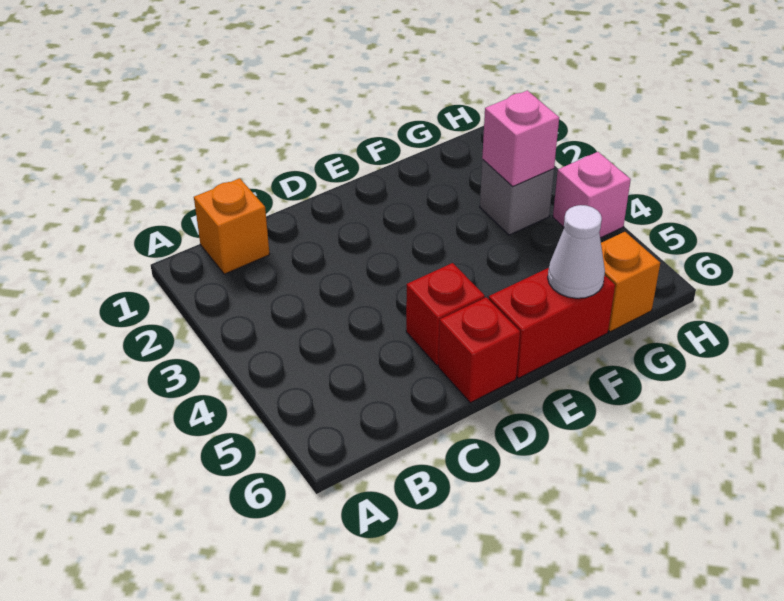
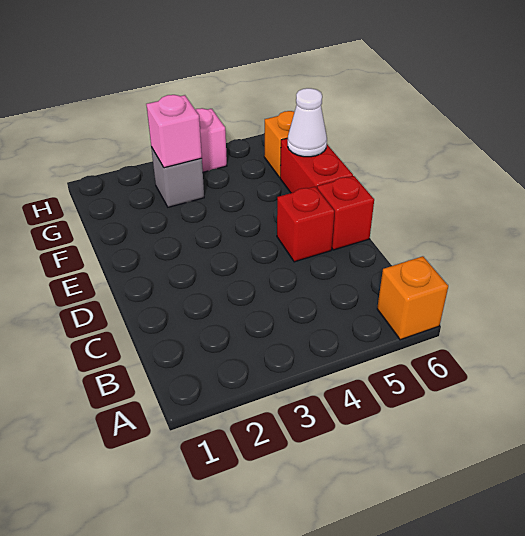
orange brick B1 level 1 -> orange brick A6 level 1

